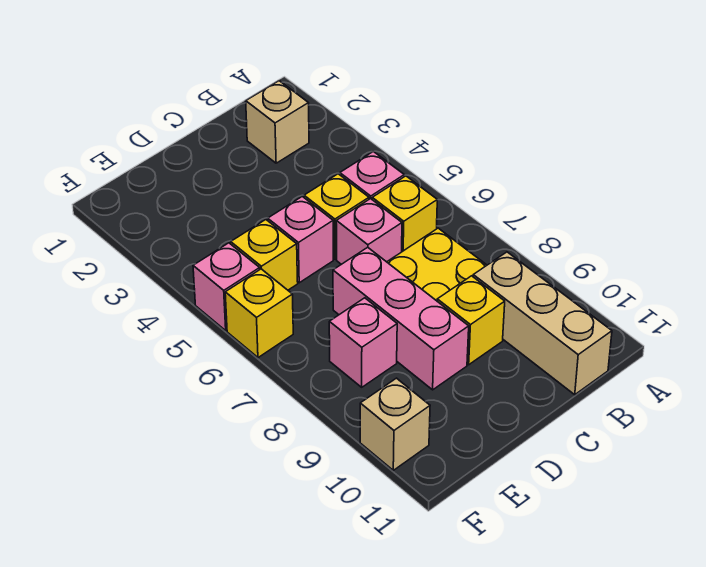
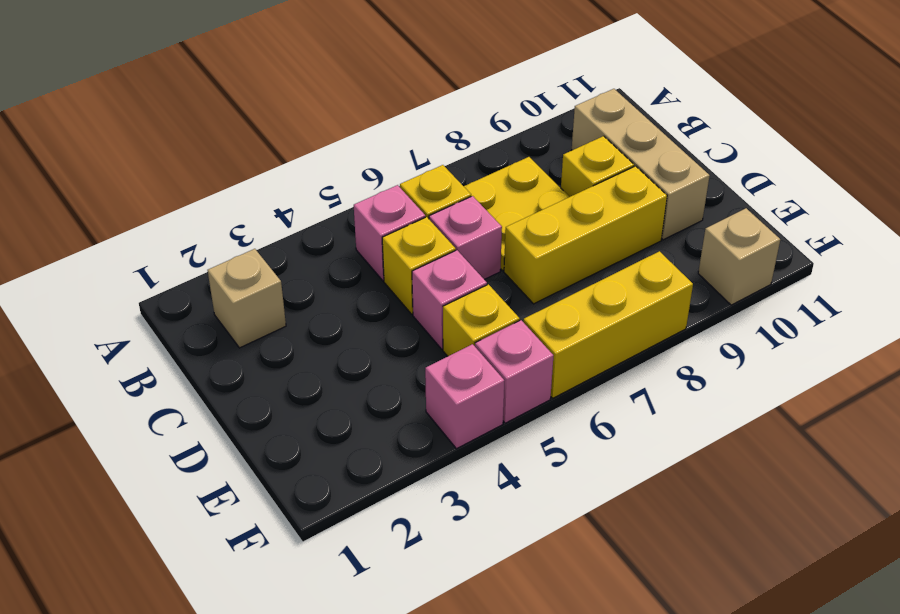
tan brick B9:B11 level 1 -> tan brick B10:D10 level 1
pink brick D7:D9 level 1 -> yellow brick D7:D9 level 1
pink brick E8 level 1 -> pink brick F4 level 1
yellow brick F6 level 1 -> yellow brick F6:F8 level 1

